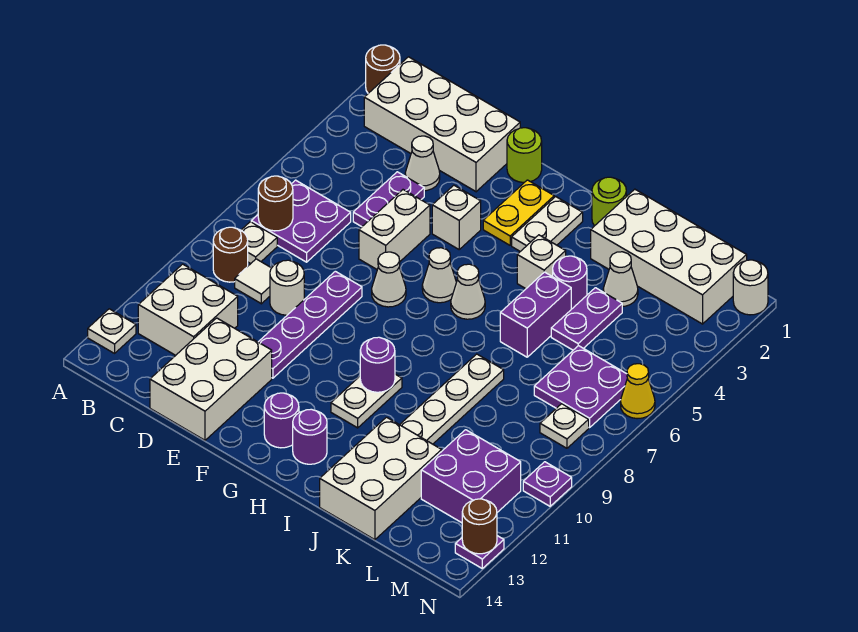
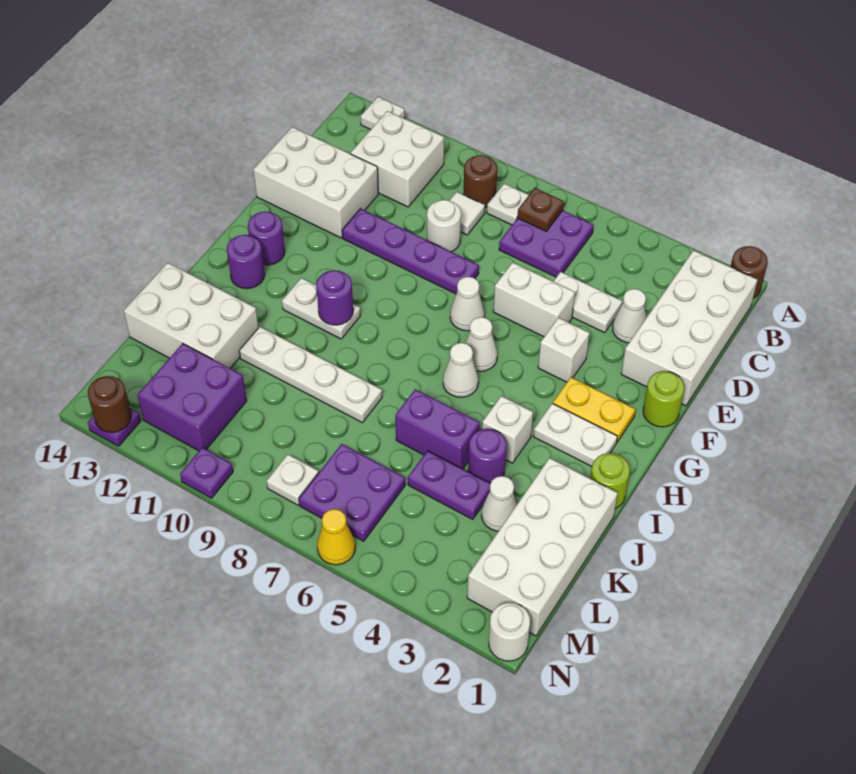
brown round brick B7 level 2 -> brown plate B7 level 2
purple plate D4:D5 level 1 -> white plate D4:D5 level 1

